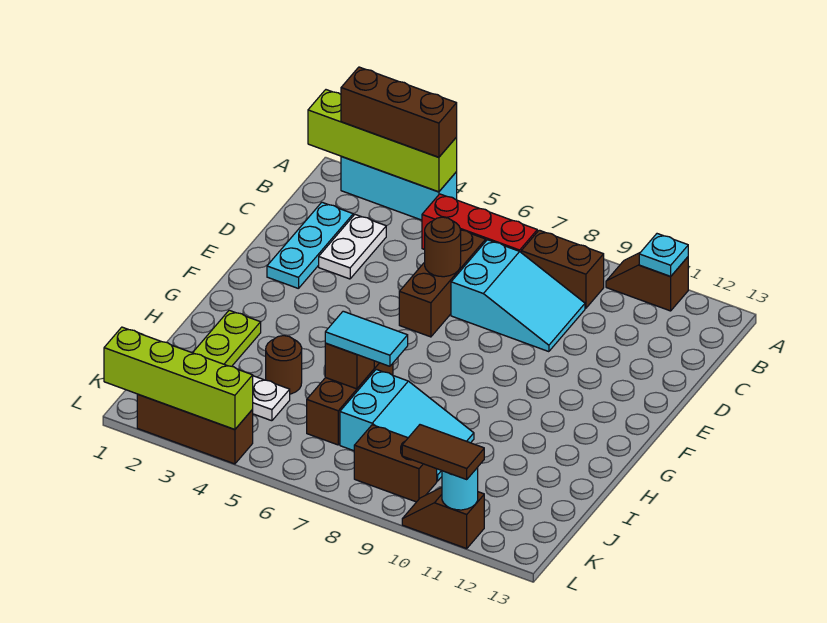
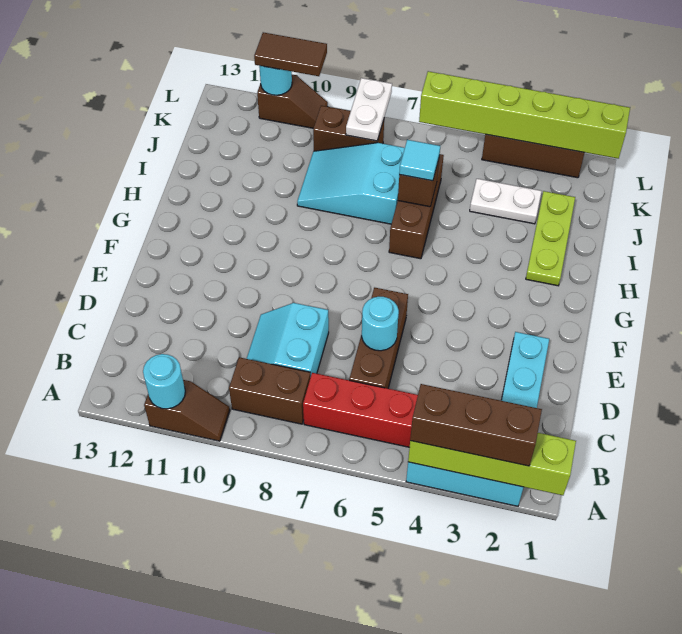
cyan plate A11 level 2 -> cyan round brick A11 level 2
white plate C3:D3 level 1 -> white plate K8:L8 level 2
cyan slope C7:D9 level 1 top 7 -> cyan slope C8:D9 level 1 top 8
brown round brick D6 level 2 -> cyan round brick D6 level 2
brown round brick I4 level 1 -> none
cyan tile I6:I7 level 3 -> cyan tile I6 level 3
lime brick L1:L4 level 2 -> lime brick L1:L6 level 2

